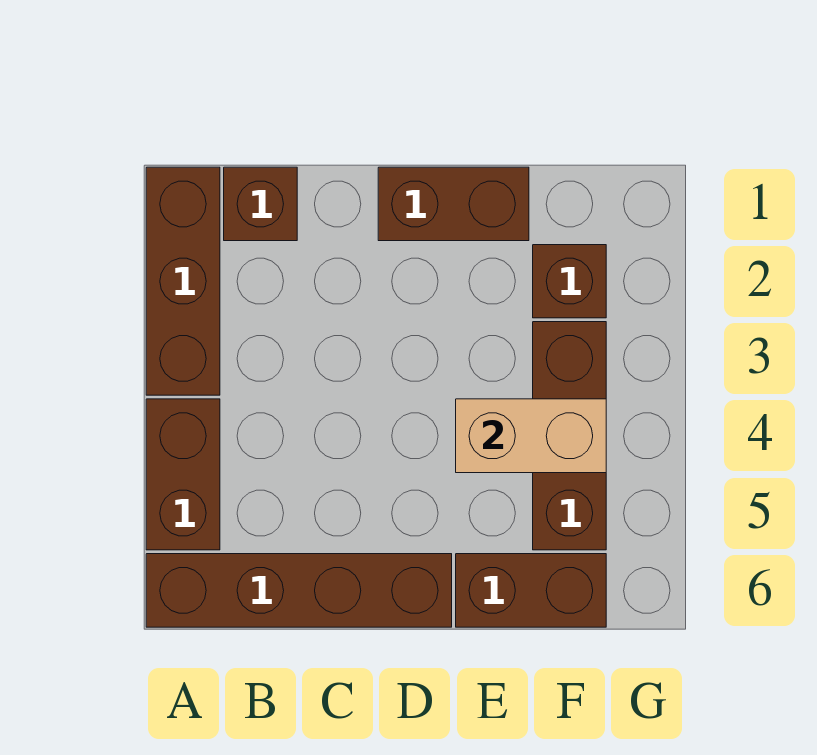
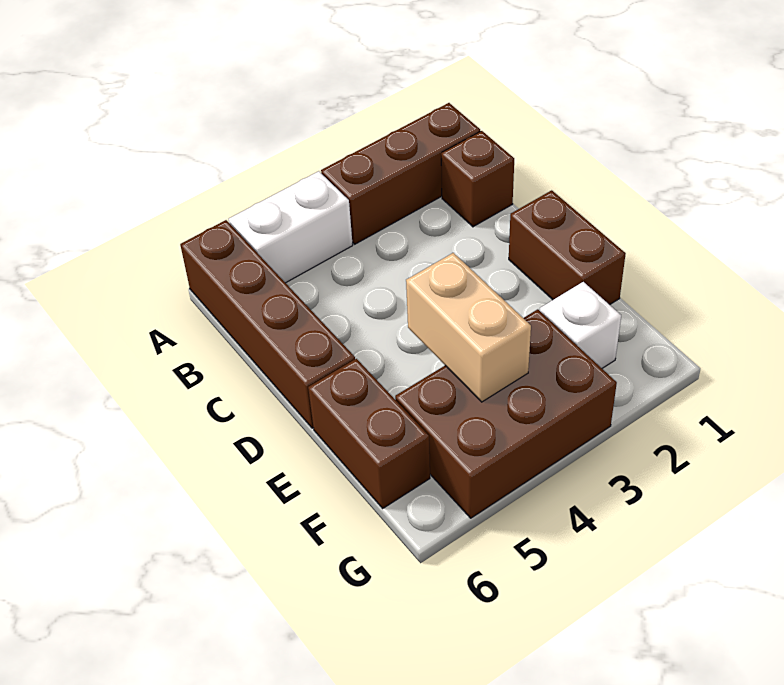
brown brick A4:A5 level 1 -> white brick A4:A5 level 1
brown brick F2 level 1 -> white brick F2 level 1
brown brick F3:F5 level 1 -> brown brick F3:G5 level 1

